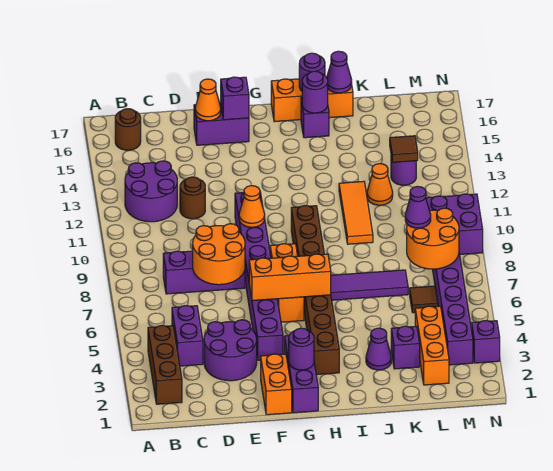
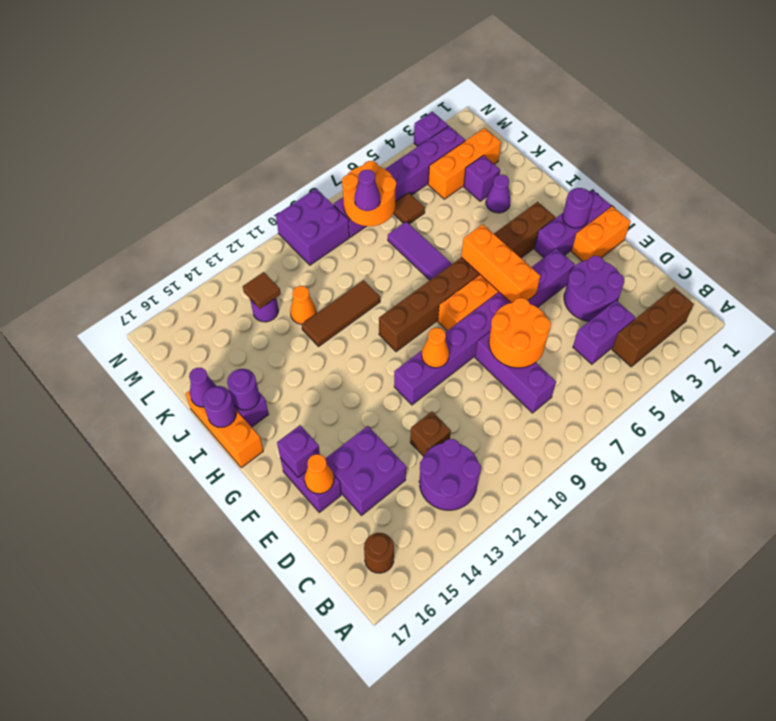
brown round brick D12 level 1 -> brown brick D12 level 1
none -> purple brick D14:E15 level 1
orange tile J10:J12 level 1 -> brown tile J10:J12 level 1

